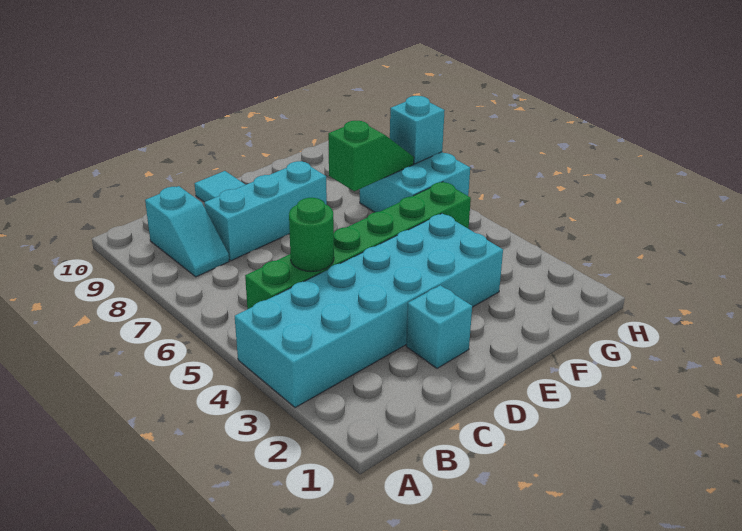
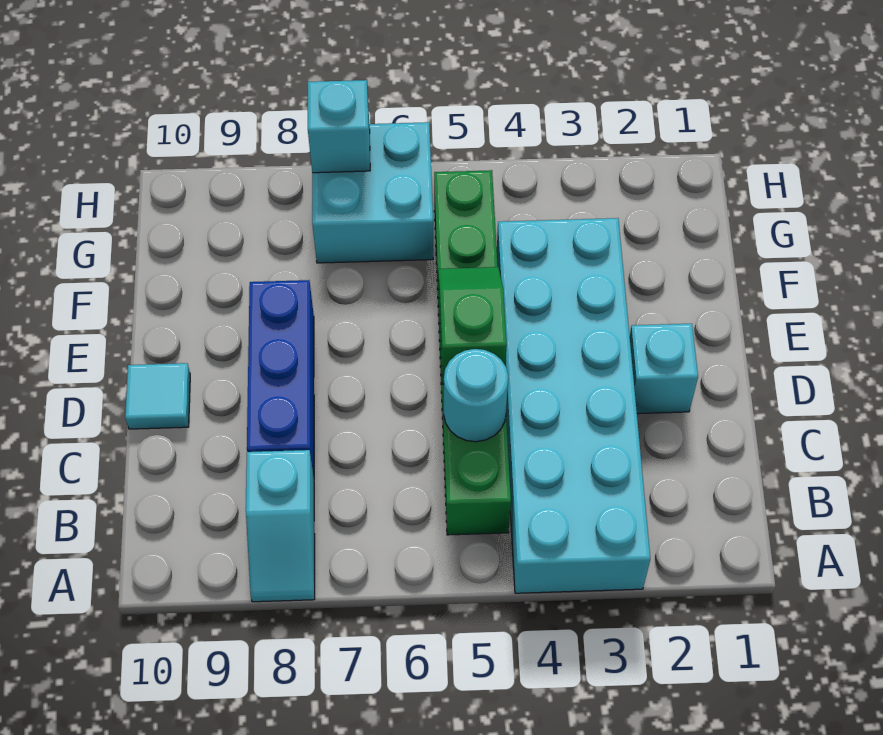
cyan slope B8:B9 level 1 top 9 -> cyan slope A8:B8 level 1 top B
green round brick C5 level 2 -> cyan round brick C5 level 2
cyan brick C8:E8 level 1 -> blue brick C8:E8 level 1
green slope F7:G7 level 2 top F -> green slope D5:E5 level 2 top D

